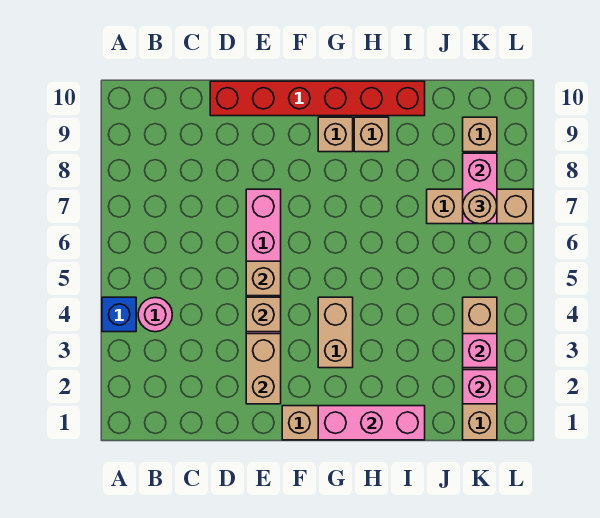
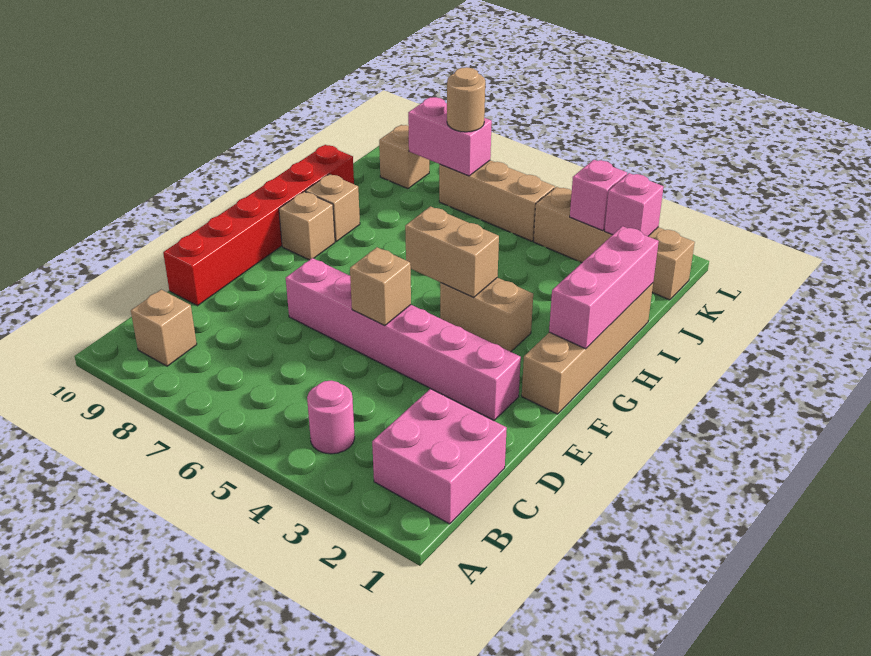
blue brick A4 level 1 -> none
none -> pink brick B1:C2 level 1
tan brick E2:E3 level 2 -> tan brick G4:G5 level 2
tan brick E4 level 2 -> tan brick B9 level 1
tan brick J7:L7 level 1 -> tan brick K5:K7 level 1

